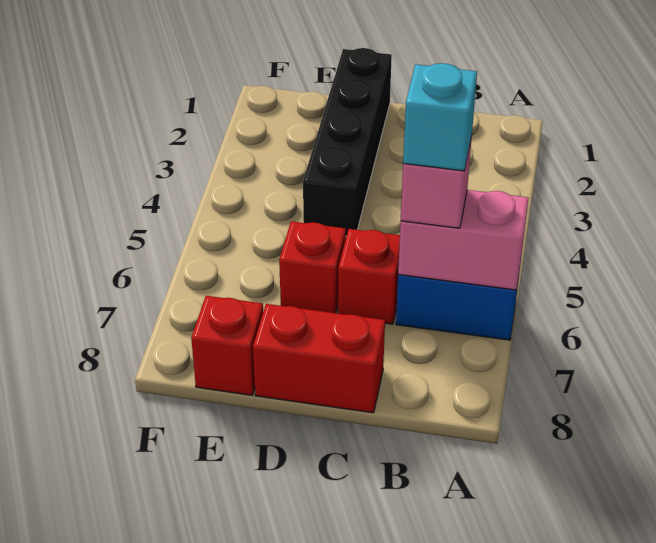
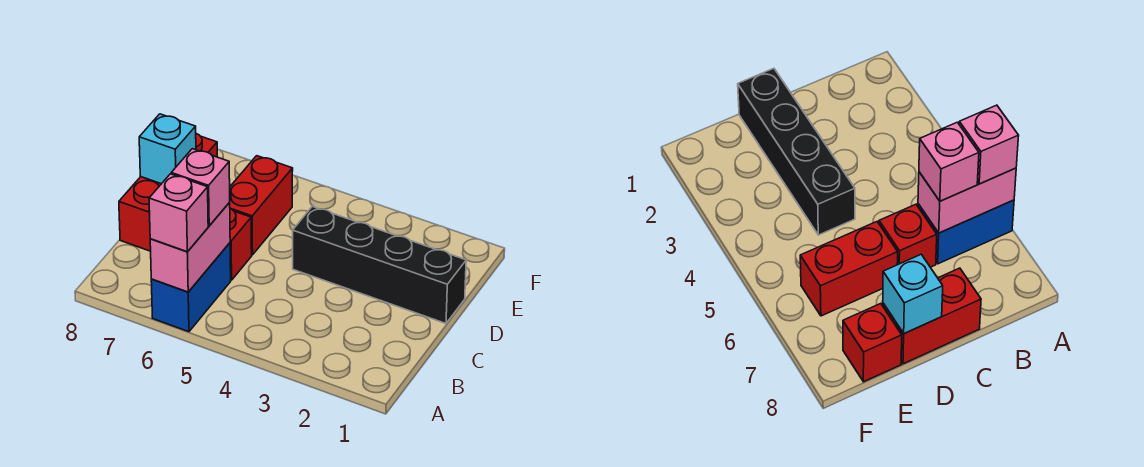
none -> pink brick A6 level 3
cyan brick B6 level 4 -> cyan brick D8 level 2
red brick D6 level 1 -> red brick D6:E6 level 1

